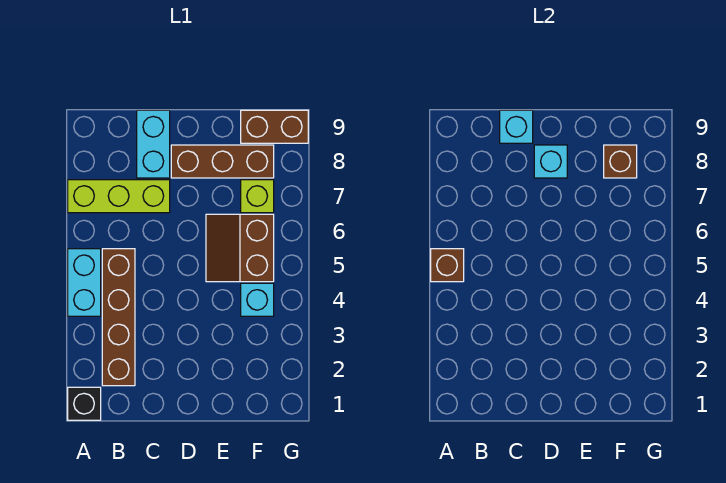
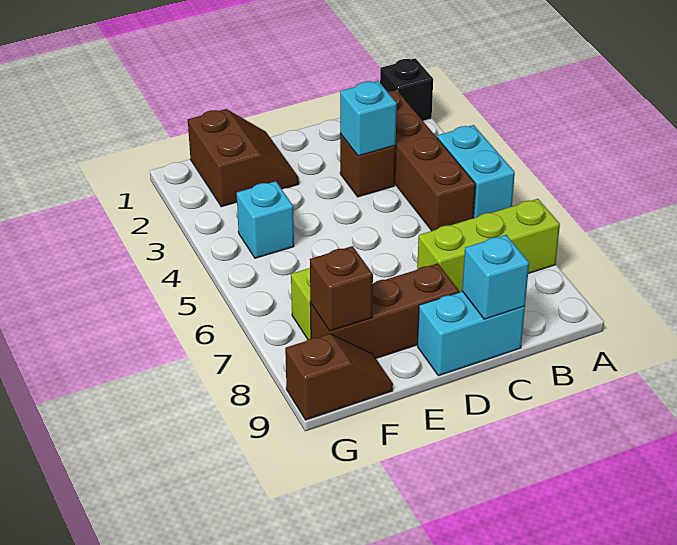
brown brick A5 level 2 -> brown brick C3 level 1
cyan brick C8:C9 level 1 -> cyan brick C9:D9 level 1
cyan brick D8 level 2 -> cyan brick C3 level 2
brown slope E5:F6 level 1 top F -> brown slope E1:F2 level 1 top F
brown brick F9:G9 level 1 -> brown slope F9:G9 level 1 top G

